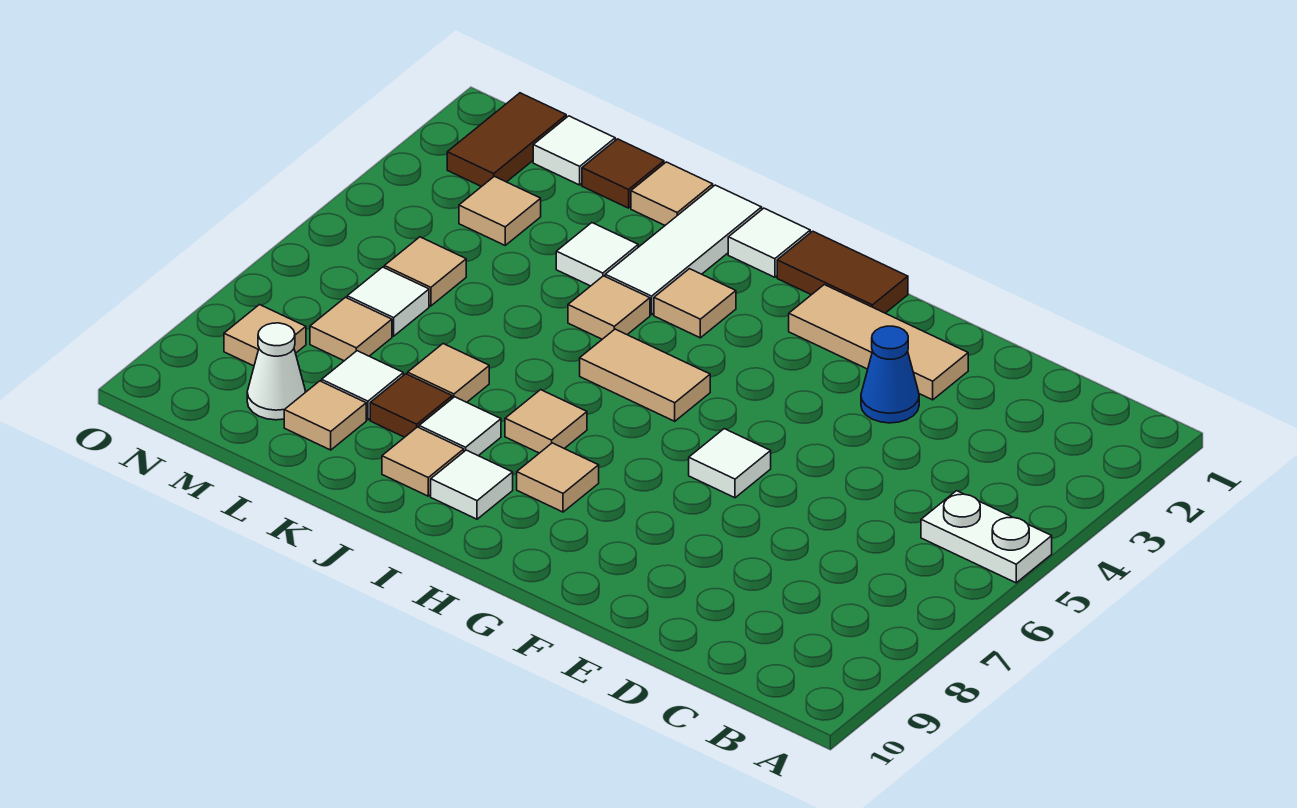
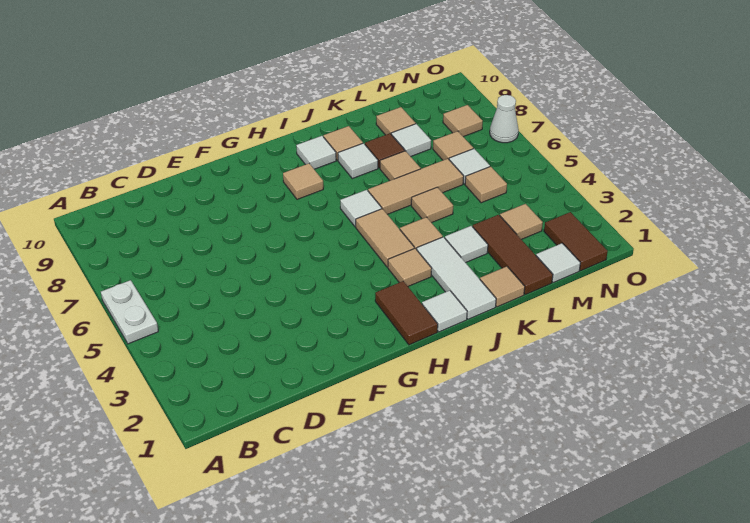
white plate A5:B5 level 1 -> white plate A5:A6 level 1
tan tile E2:G2 level 1 -> tan tile J6:L6 level 1
blue cone E3 level 1 -> none
white tile F6 level 1 -> white tile I6 level 1
brown tile G1:H1 level 1 -> brown tile H1:H2 level 1
tan tile H5:I5 level 1 -> tan tile I4:I5 level 1
tan tile I7 level 1 -> tan tile K5 level 1
brown tile L1 level 1 -> brown tile L1:L3 level 1
white cone M9 level 1 -> white cone O7 level 1

